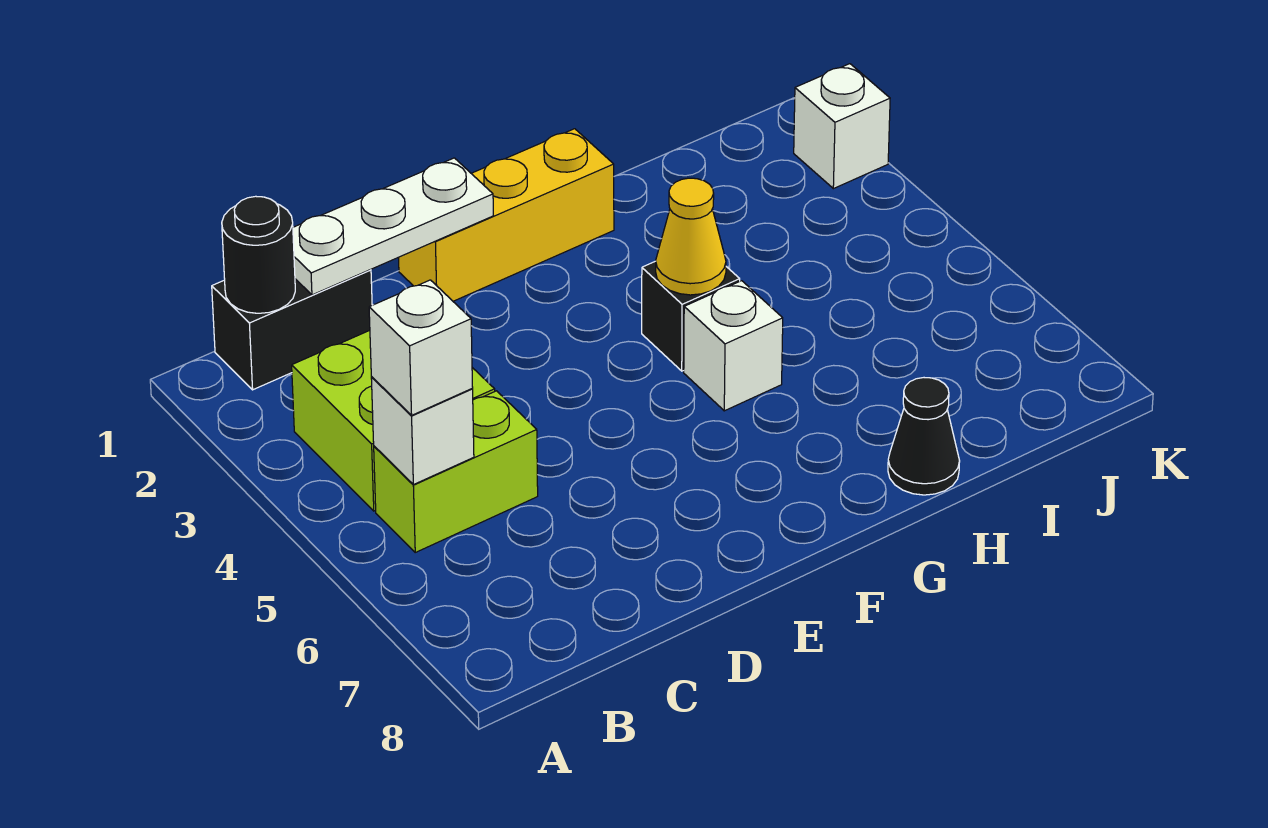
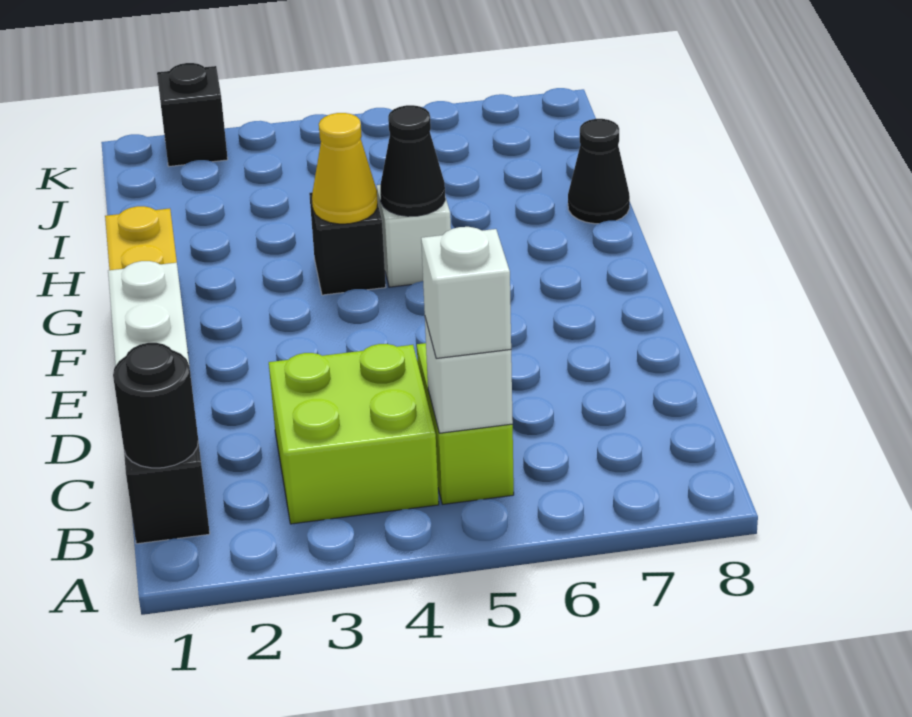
none -> black cone G5 level 2
white brick K2 level 1 -> black brick K2 level 1

